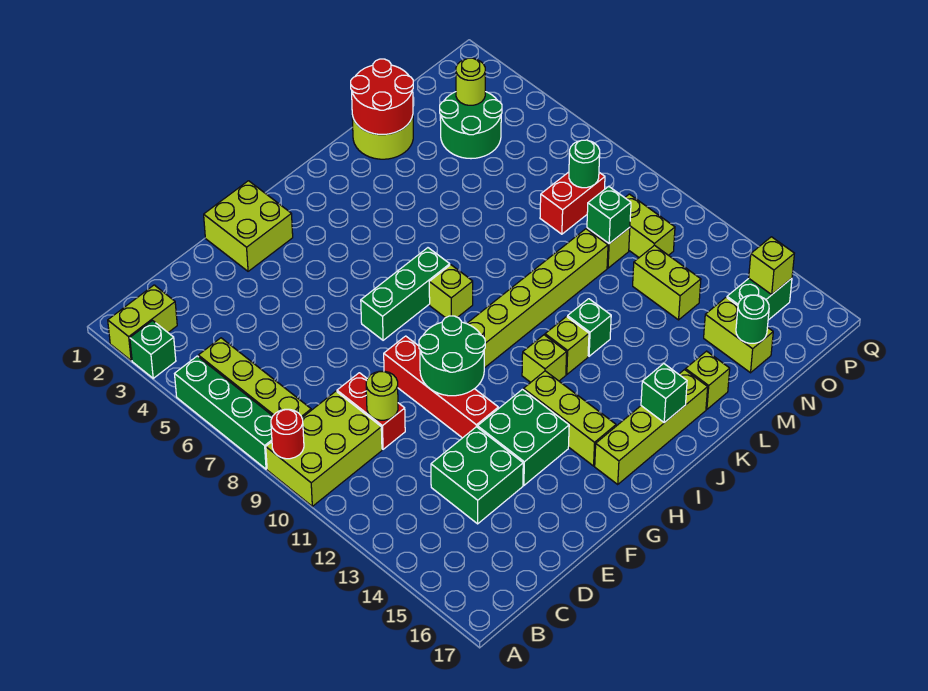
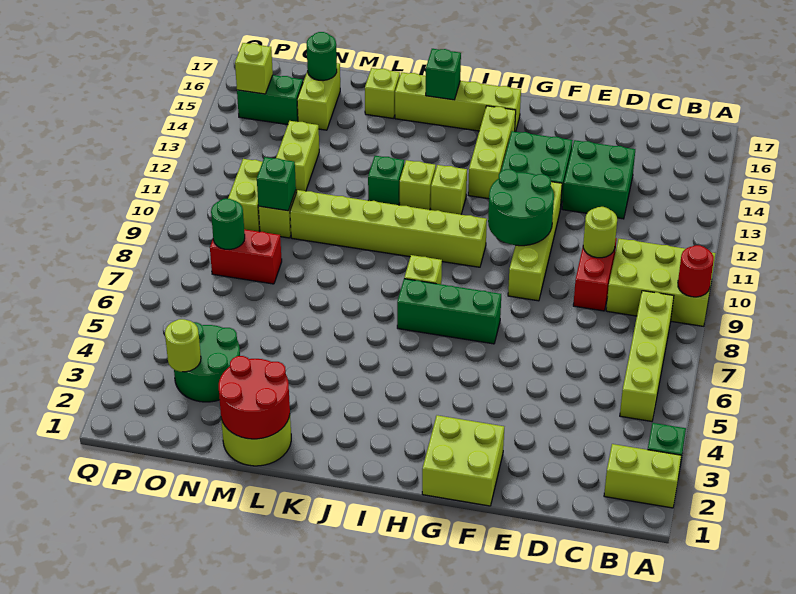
green brick A5:A8 level 1 -> none
red brick F9:F12 level 1 -> lime brick F9:F12 level 1

